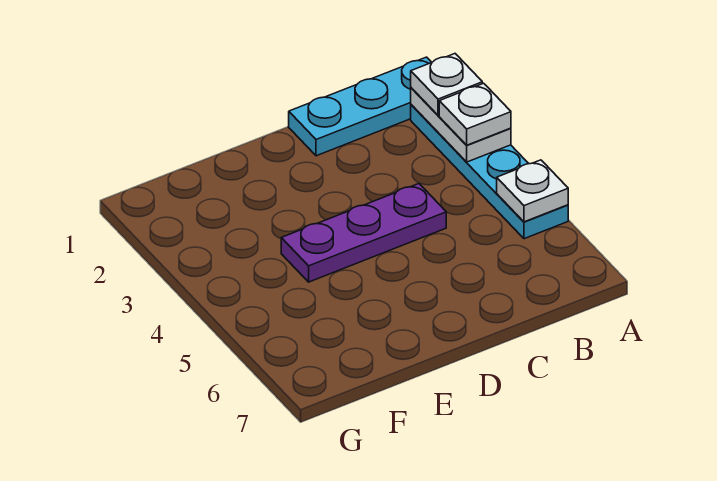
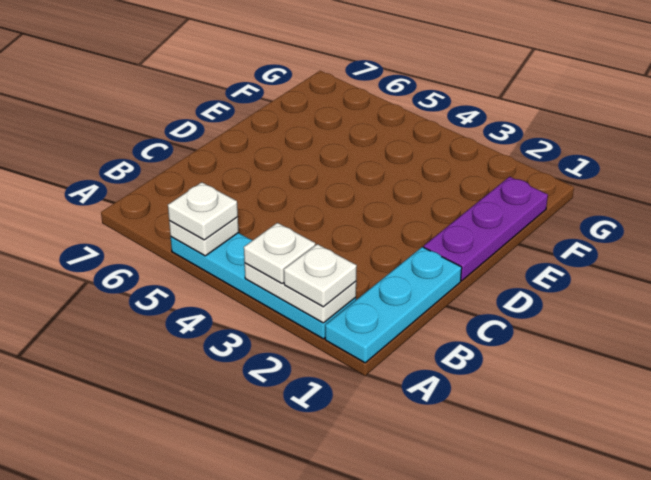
none -> white plate A5 level 3
purple plate C4:E4 level 1 -> purple plate D1:F1 level 1

